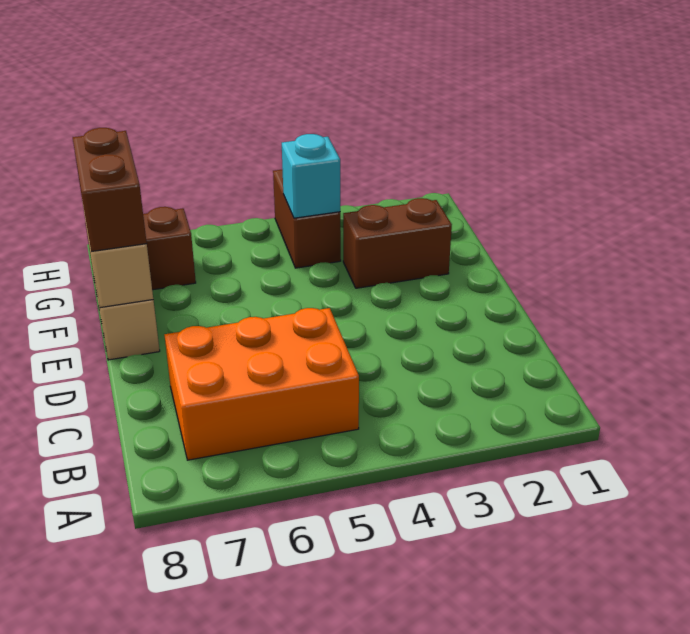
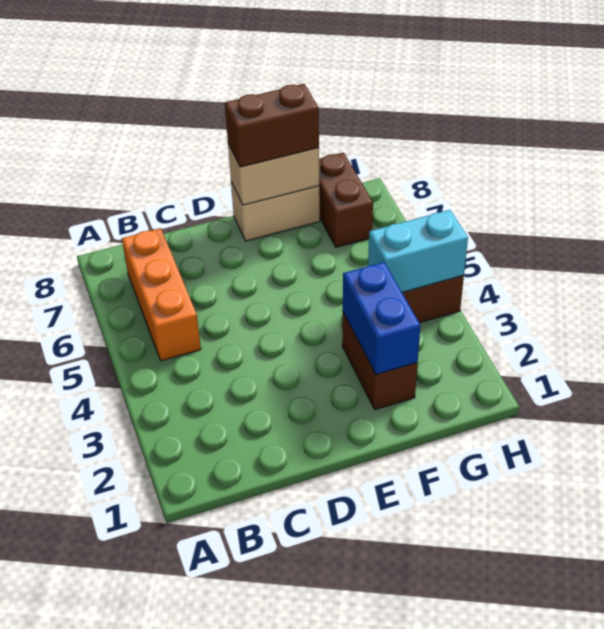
orange brick B5:C7 level 1 -> orange brick B5:B7 level 1
none -> blue brick F2:F3 level 2
cyan brick G4 level 2 -> cyan brick G4:H4 level 2

